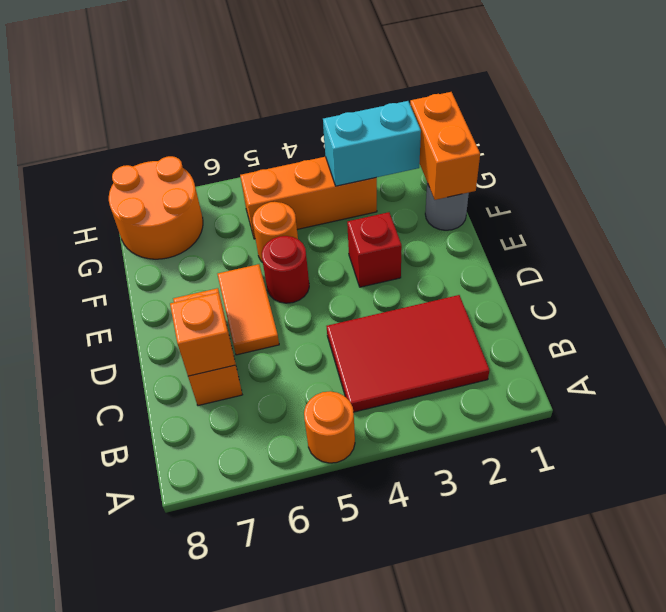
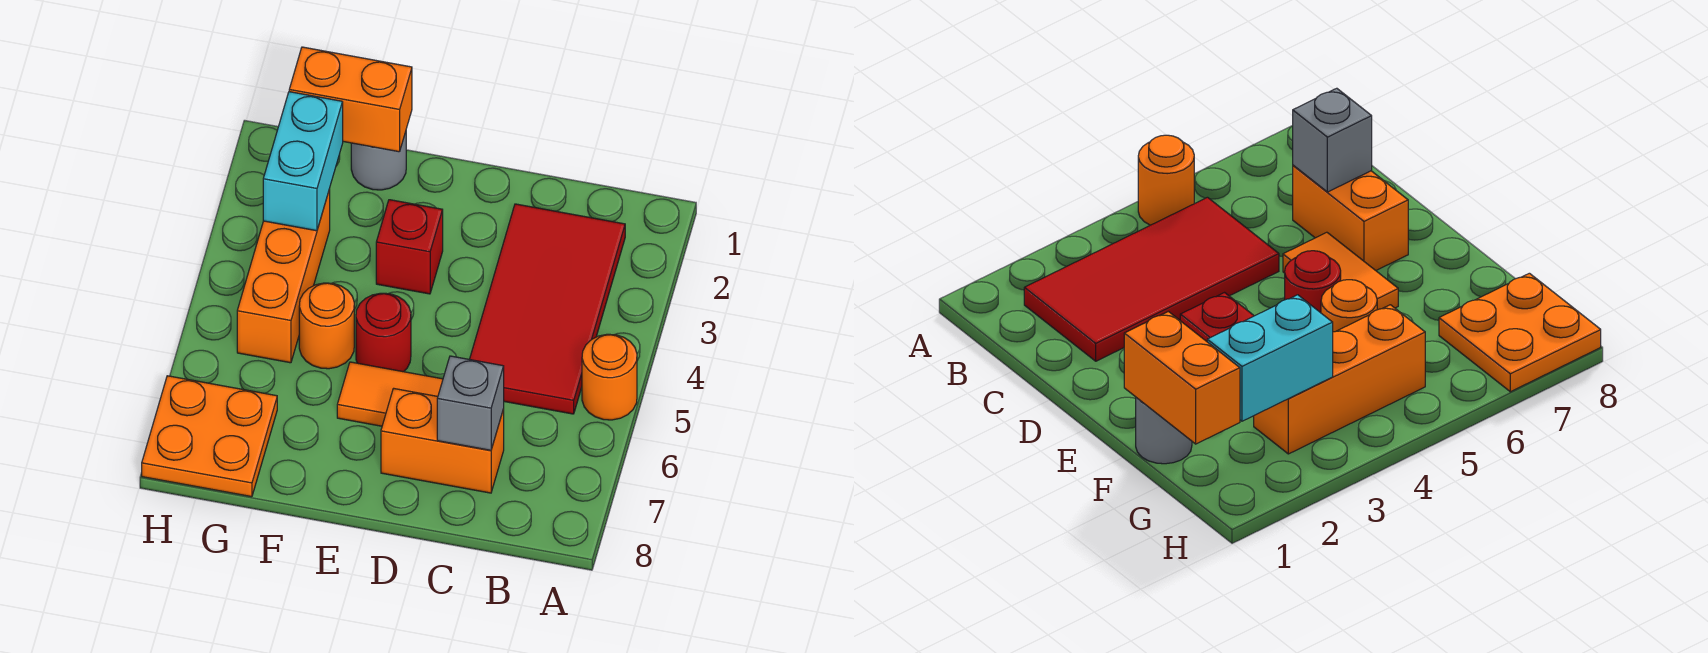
red tile B2:C4 level 1 -> red tile B2:C5 level 1
orange brick C7 level 2 -> grey brick C7 level 2
orange round brick G7:H8 level 1 -> orange plate G7:H8 level 1

